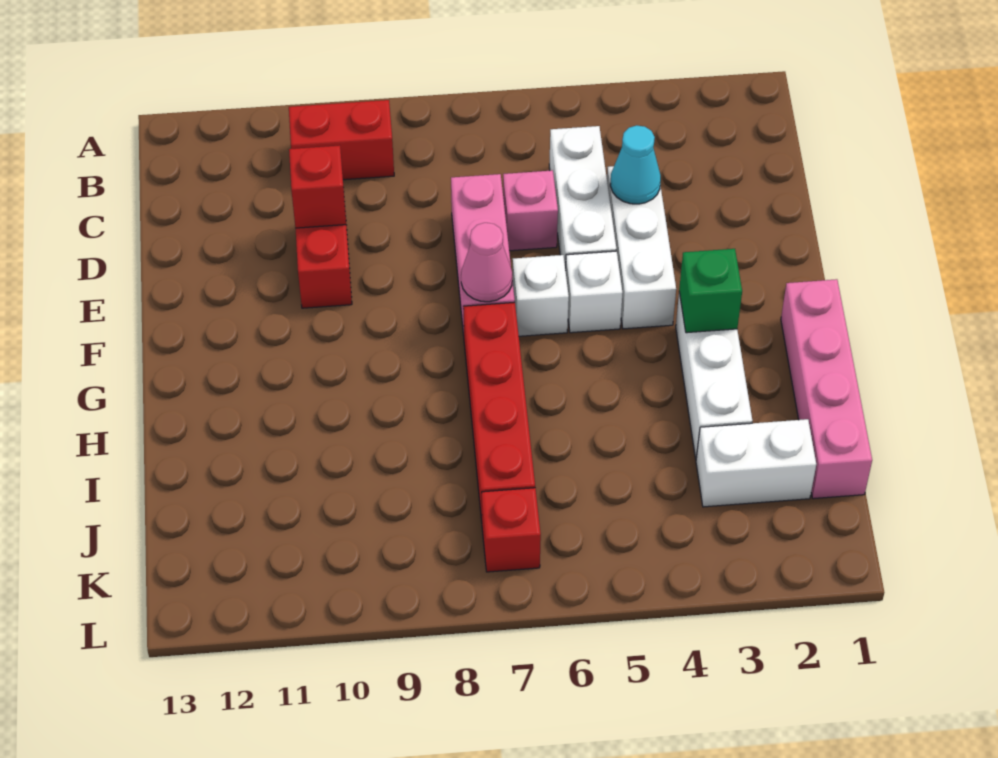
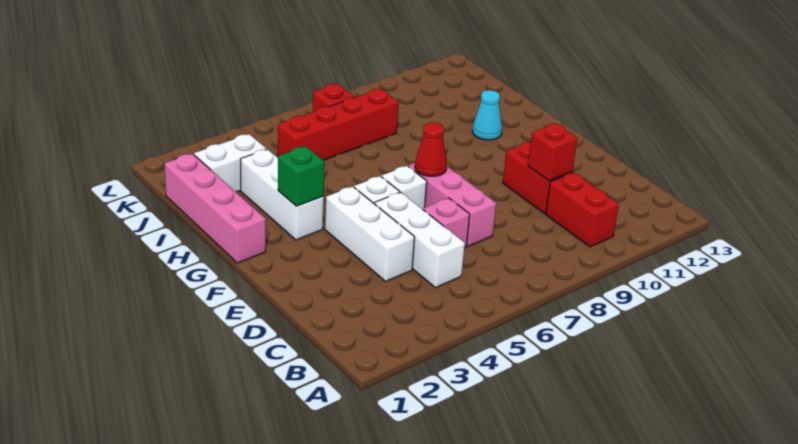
red brick B9:B10 level 1 -> red brick B10:C10 level 1
cyan cone D4 level 2 -> cyan cone H11 level 1
pink cone F7 level 2 -> red cone F7 level 2
red brick G7:J7 level 1 -> red brick J5:J8 level 1

